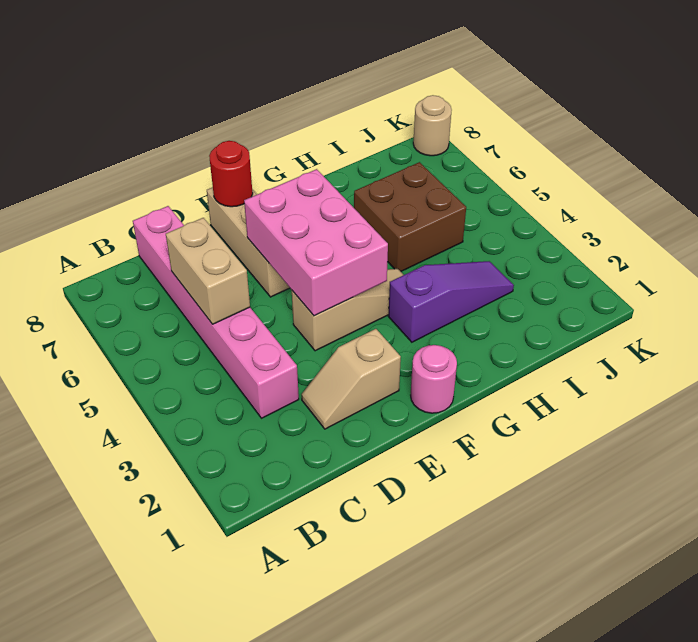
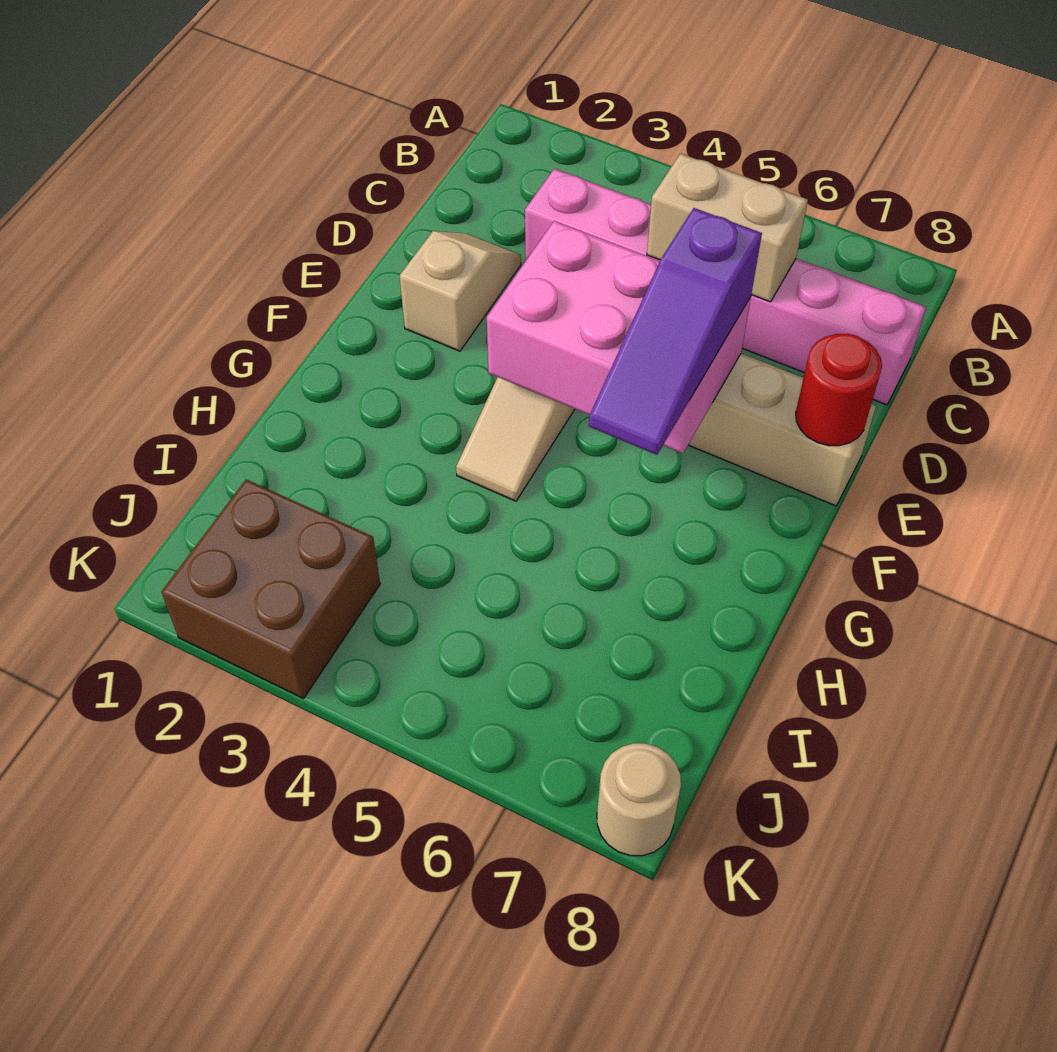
pink round brick F1 level 1 -> none
purple slope G3:I3 level 1 top G -> purple slope E6:G6 level 3 top E
brown brick H5:I6 level 1 -> brown brick J2:K3 level 1

